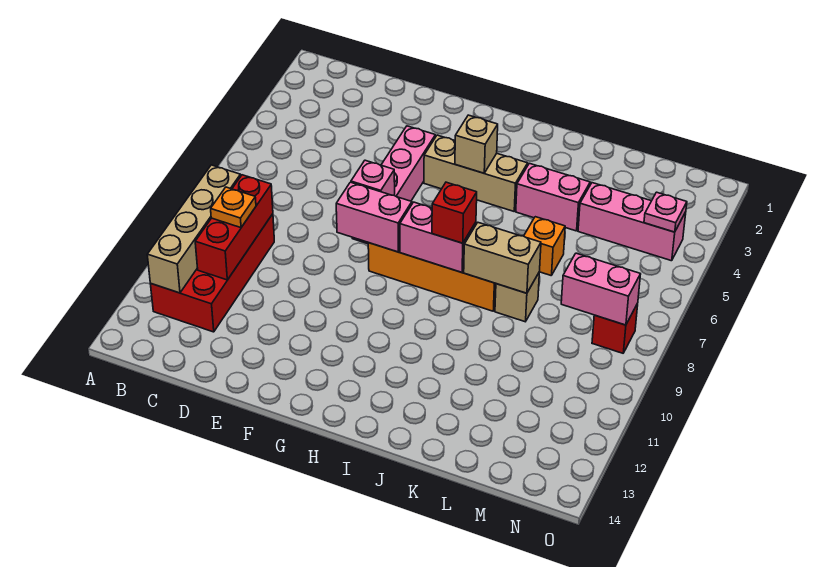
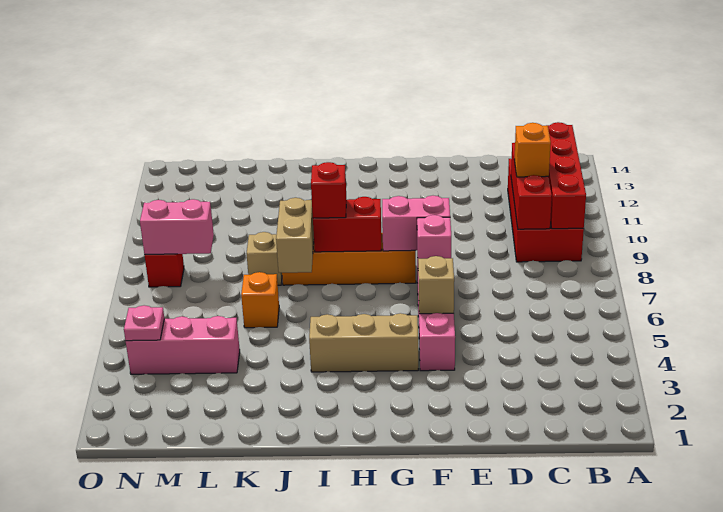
tan brick B9:B12 level 2 -> red brick B9:B12 level 2
orange plate C10 level 3 -> orange brick C10 level 3
tan brick H4 level 2 -> tan brick F5 level 2
pink brick H8:I8 level 2 -> red brick H8:I8 level 2
pink brick J4:K4 level 1 -> none
tan brick J8:K8 level 2 -> tan brick J7:J8 level 2

